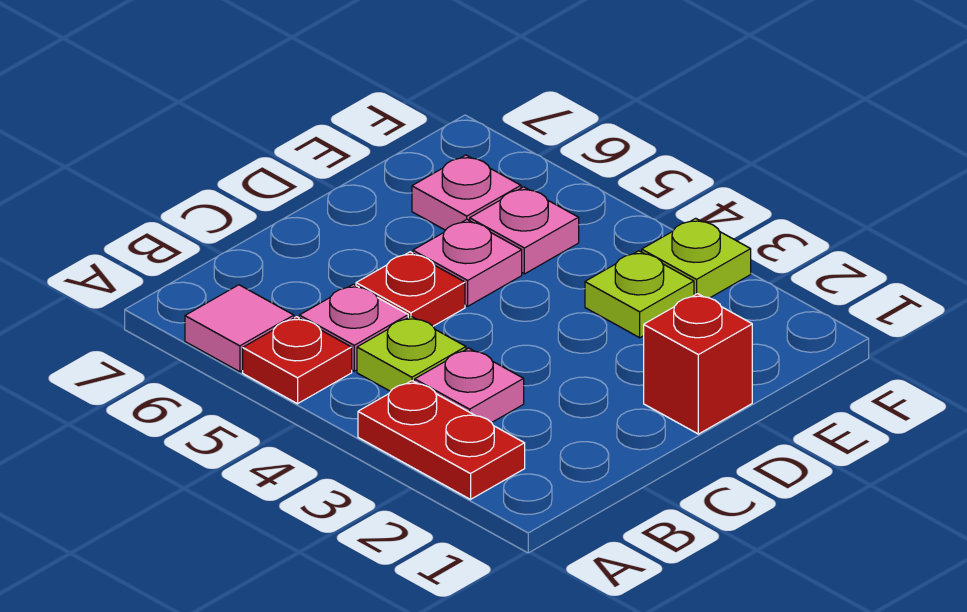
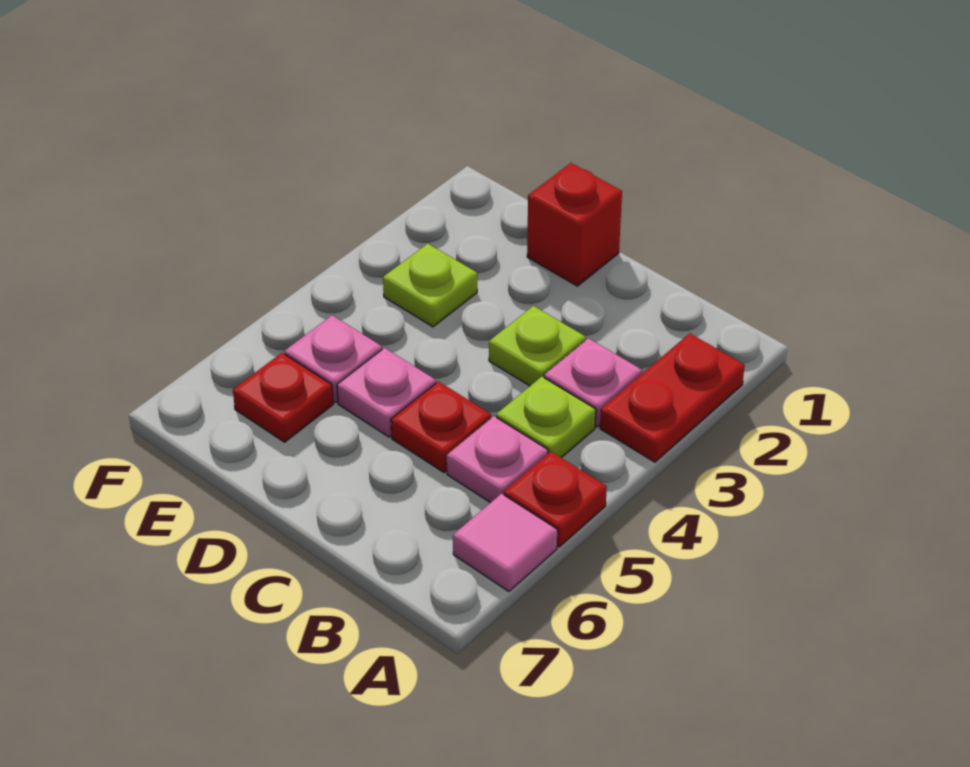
pink plate E6 level 1 -> red plate E6 level 1
lime plate F3 level 1 -> lime plate C3 level 1

